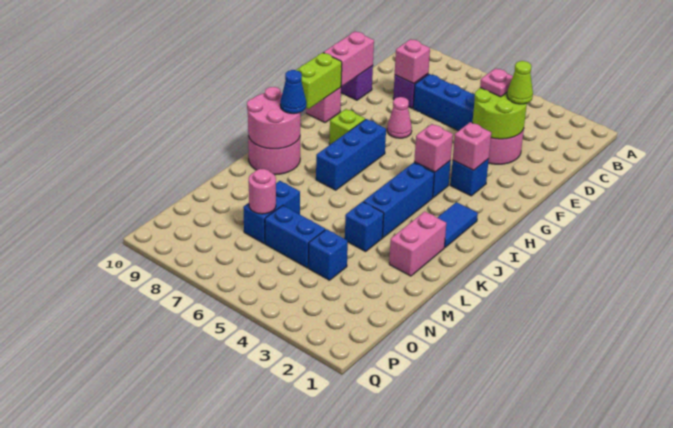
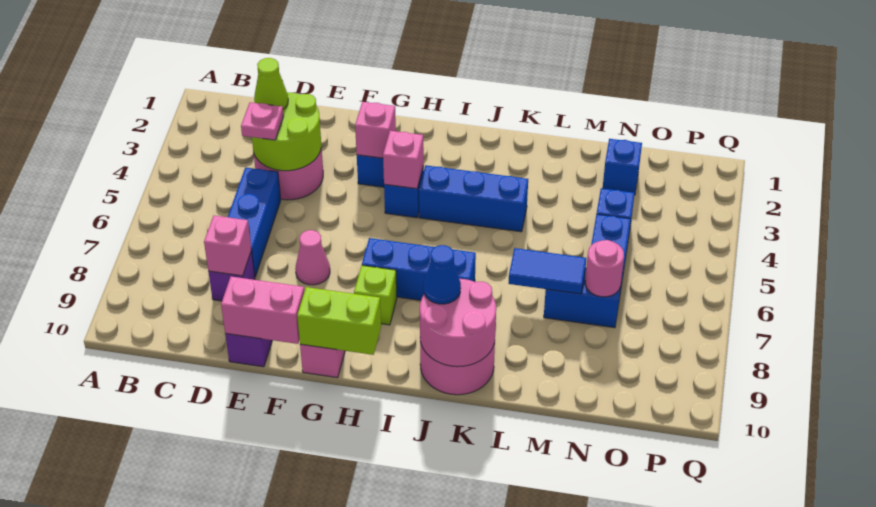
blue tile I2:J2 level 1 -> blue tile L7:M7 level 2
pink brick K2:L2 level 1 -> none
blue brick L4 level 1 -> blue brick N2 level 1

